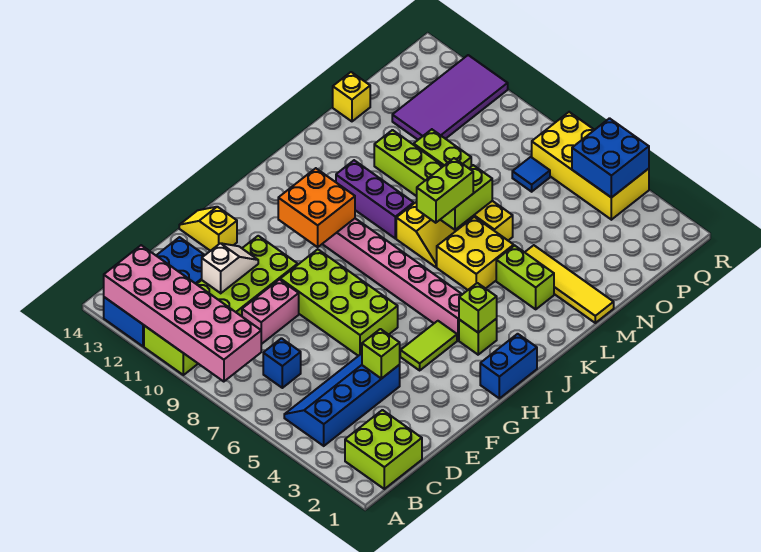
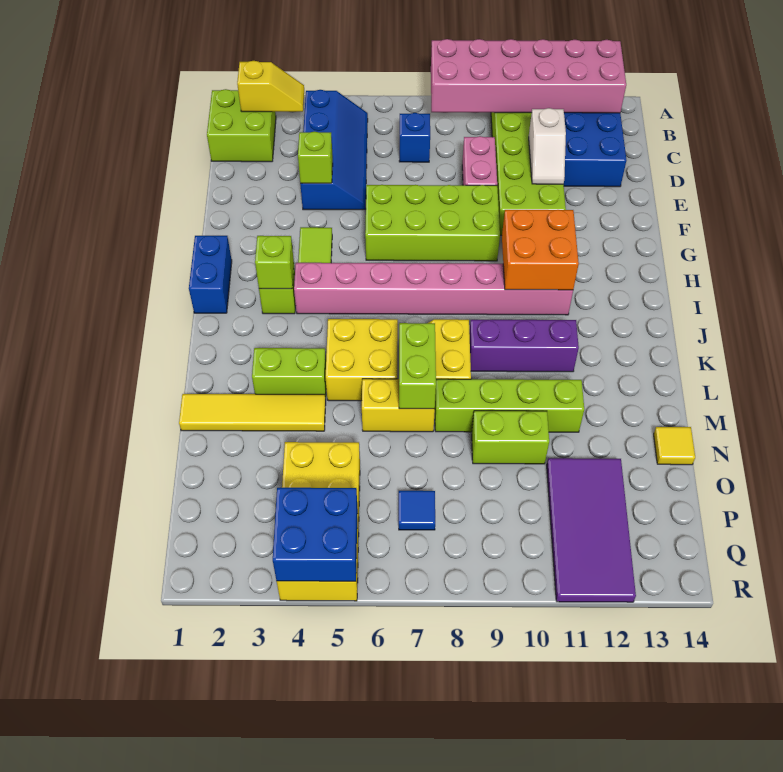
yellow slope F13:F14 level 1 top 13 -> yellow slope B2:B3 level 2 top 2
lime brick K7:L7 level 3 -> none
yellow brick N14 level 1 -> yellow tile N14 level 1
yellow brick Q4:R7 level 1 -> yellow brick O4:R5 level 1

